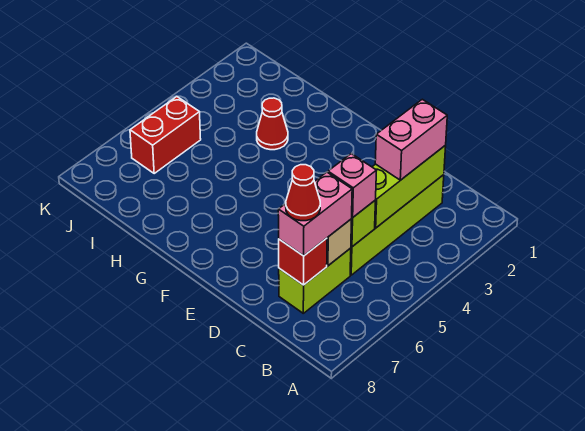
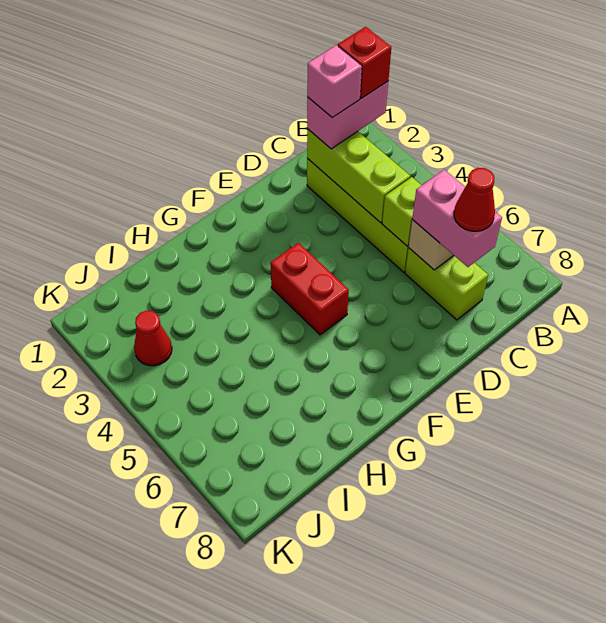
pink brick C2:C3 level 3 -> pink brick B2:C2 level 3
pink brick C5 level 3 -> pink brick C2 level 4
red brick C7 level 2 -> red brick B2 level 4
red cone H3 level 1 -> red cone J3 level 1
red brick J5:J6 level 1 -> red brick F4:F5 level 1

